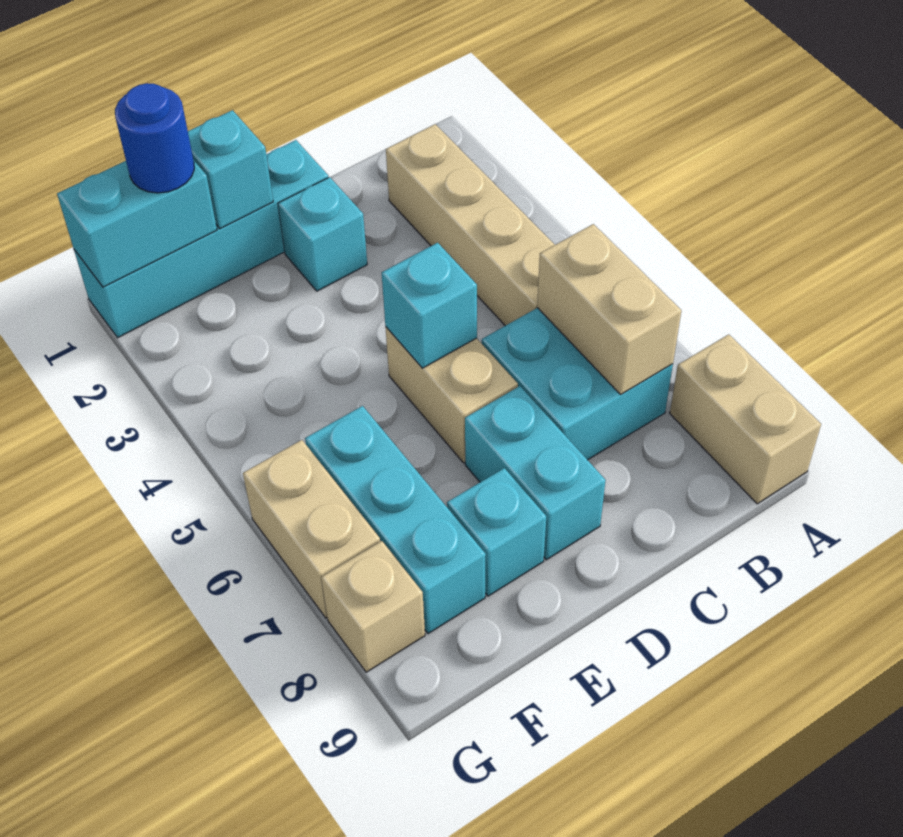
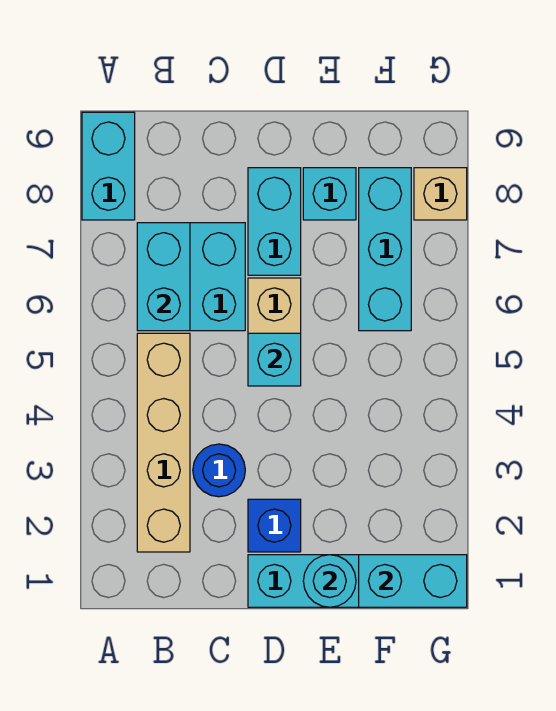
tan brick A8:A9 level 1 -> cyan brick A8:A9 level 1
tan brick B6:B7 level 2 -> cyan brick B6:B7 level 2
cyan brick D2 level 1 -> blue brick D2 level 1
cyan brick E1 level 2 -> cyan round brick E1 level 2
blue round brick F1 level 3 -> blue round brick C3 level 1
tan brick G6:G7 level 1 -> none

